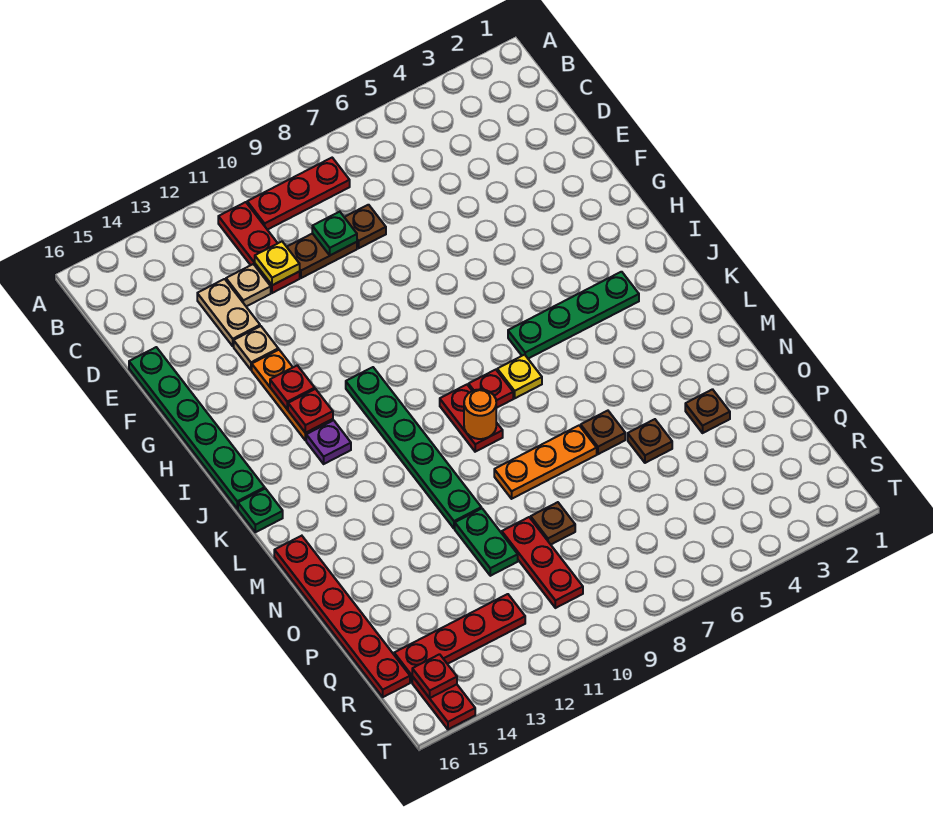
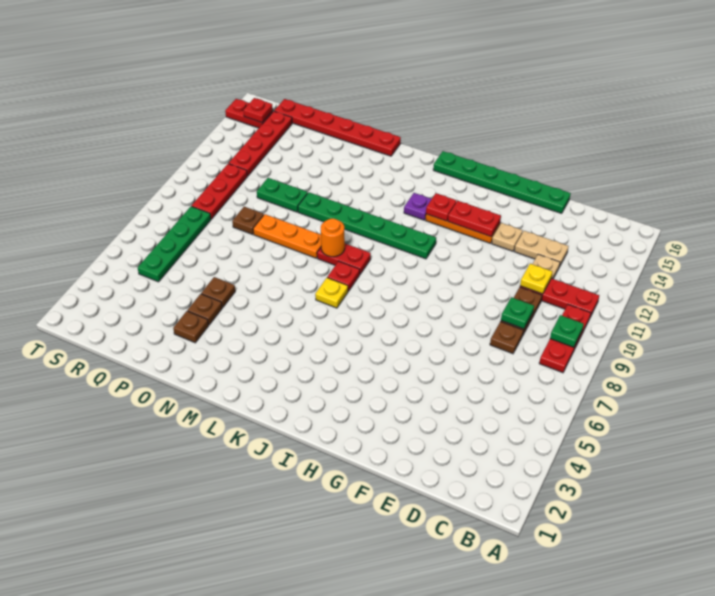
red plate H13 level 2 -> red plate G13:H13 level 2
green plate J3:J6 level 1 -> green plate R5:R8 level 1
green plate K16 level 1 -> green plate B9 level 2
brown plate N6 level 1 -> brown plate O4 level 1
orange plate N7:N9 level 1 -> orange plate M9:O9 level 1
red plate P10:R10 level 1 -> red plate R9:R11 level 1

